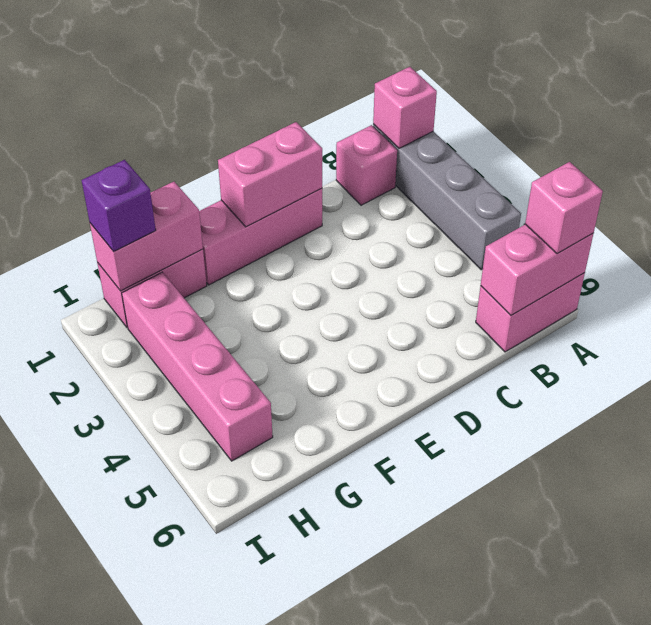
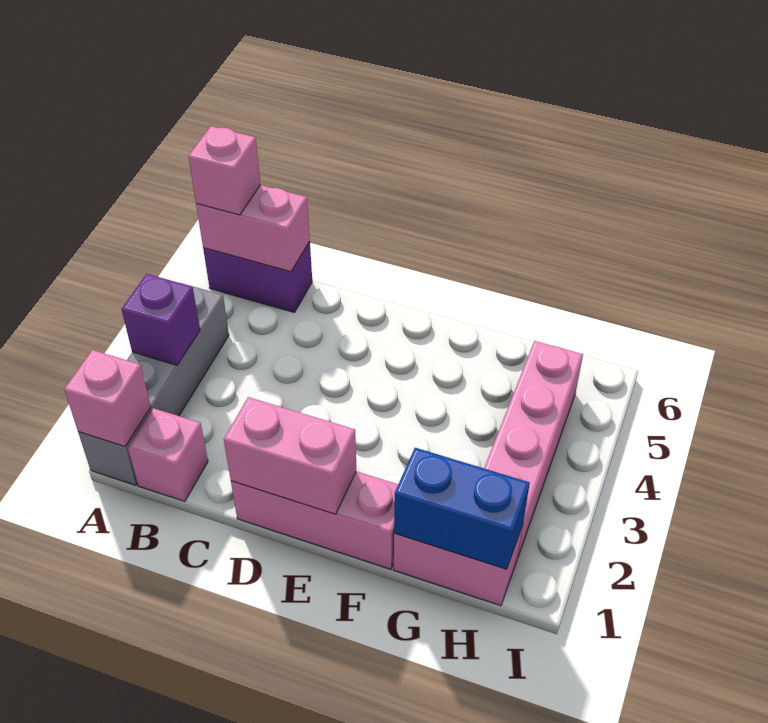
pink brick A6:B6 level 1 -> purple brick A6:B6 level 1
pink brick G1:H1 level 2 -> blue brick G1:H1 level 2
purple brick H1 level 3 -> purple brick A3 level 2

